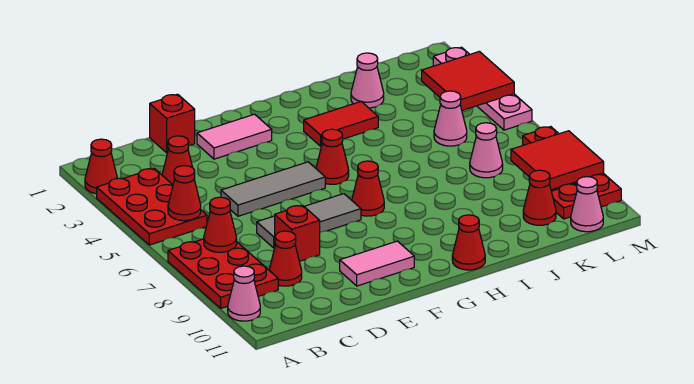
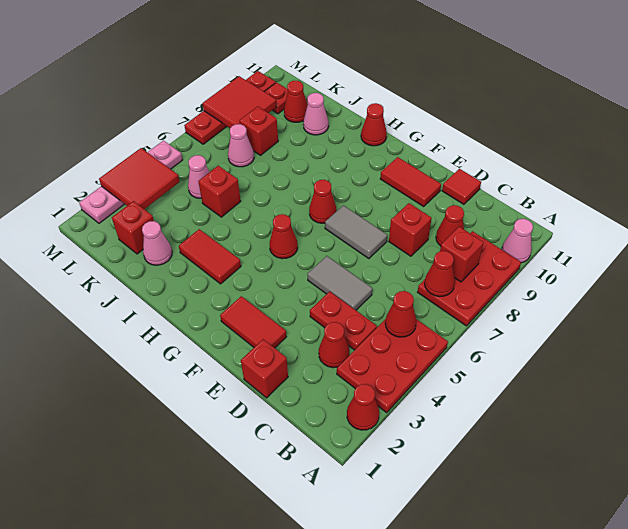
none -> red brick B8 level 2
none -> red plate C4:D4 level 1
grey tile D5:F5 level 1 -> grey tile D5:E5 level 1
grey tile D7:F7 level 1 -> grey tile E7:F7 level 1
none -> red tile D11 level 1
pink tile E2:F2 level 1 -> red tile E2:F2 level 1
pink tile E10:F10 level 1 -> red tile E10:F10 level 1
none -> red brick J5 level 1
none -> red brick K2 level 1
none -> red brick K8 level 1
pink cone L11 level 1 -> pink cone J10 level 1

